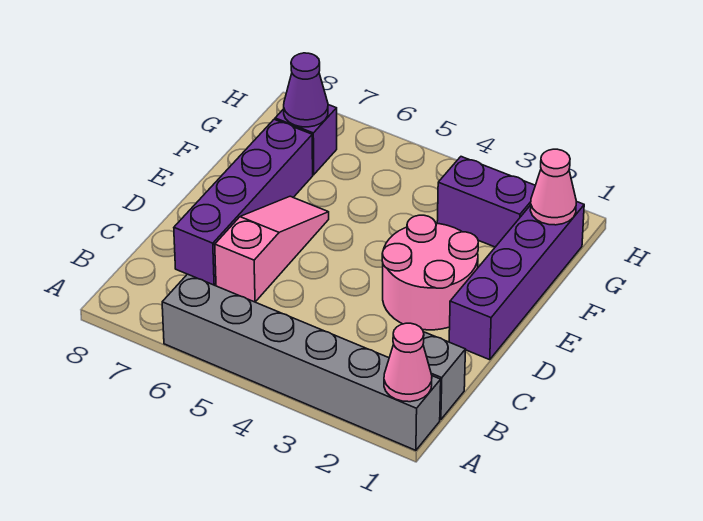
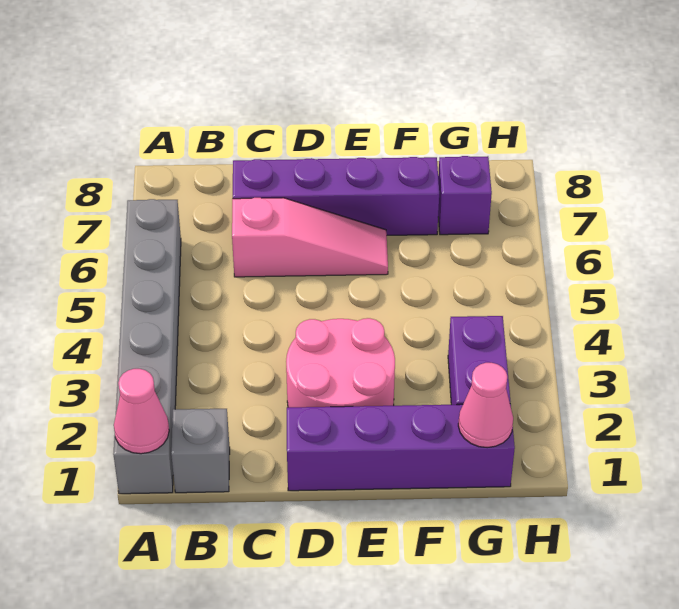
purple cone G7 level 2 -> none

